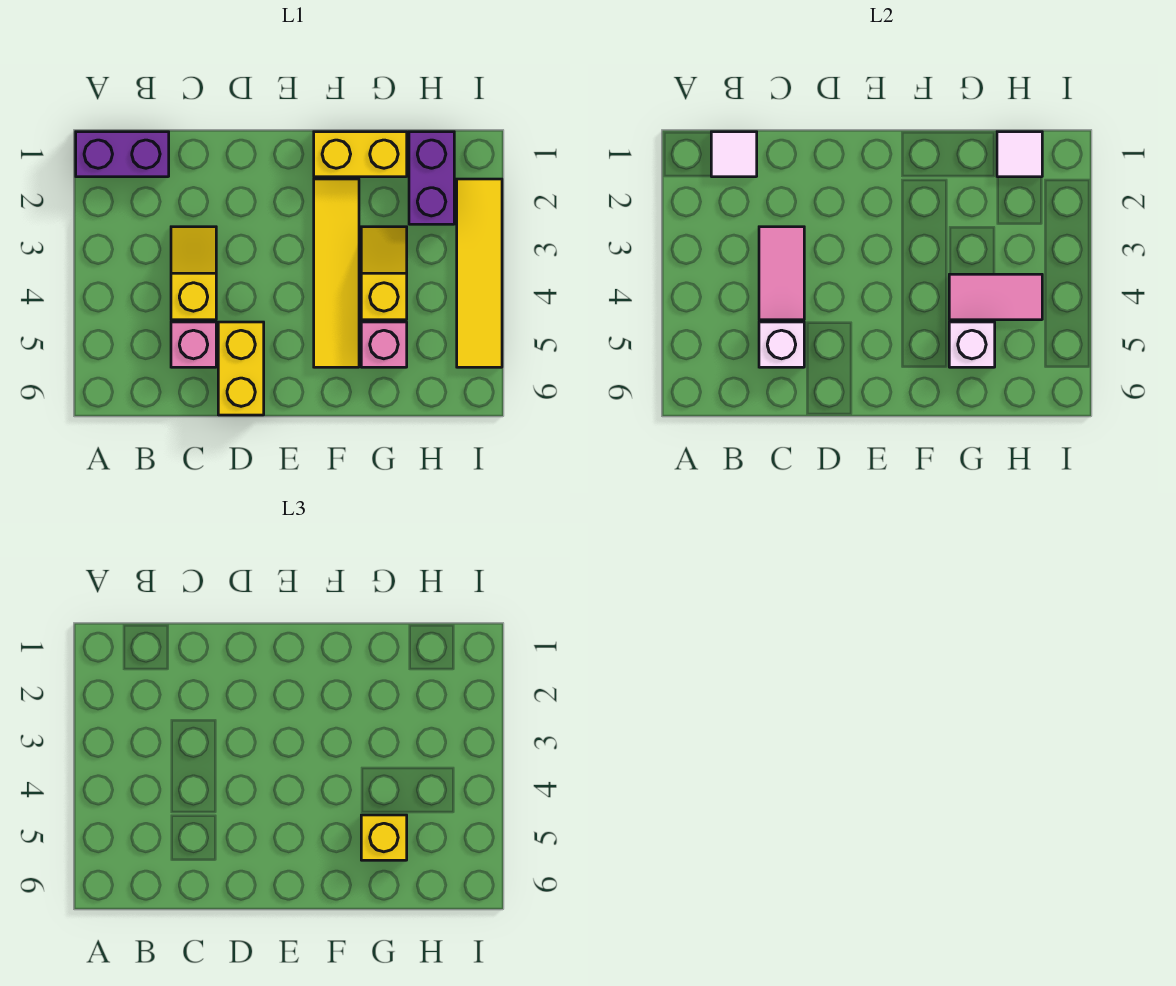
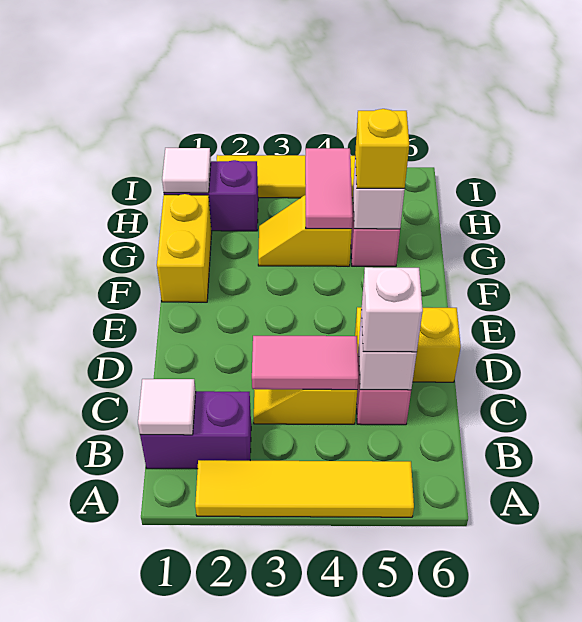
purple brick A1:B1 level 1 -> purple brick B1:B2 level 1
none -> white brick C5 level 3
yellow tile F2:F5 level 1 -> yellow tile A2:A5 level 1

